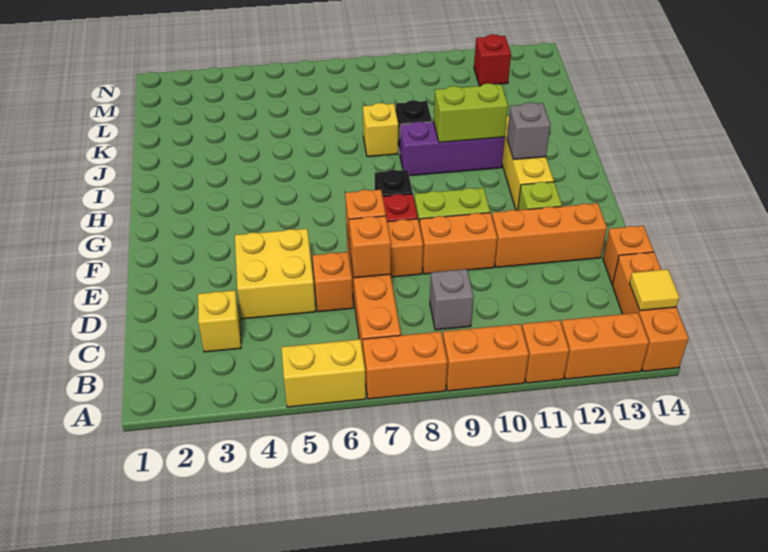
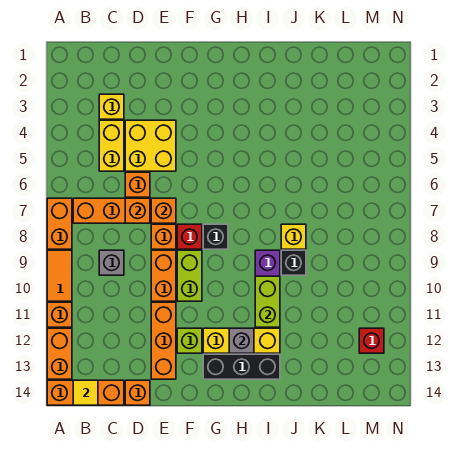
yellow brick A5:A6 level 1 -> yellow brick C4:C5 level 1
orange brick A9:A10 level 1 -> orange tile A9:A10 level 1
none -> black brick G13:I13 level 1

